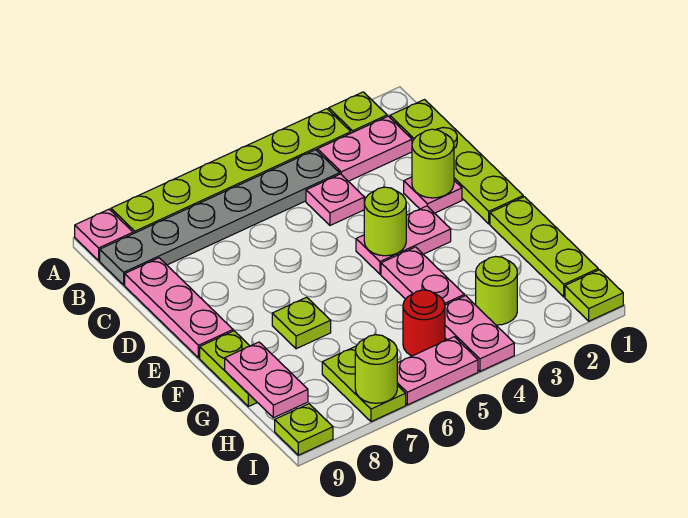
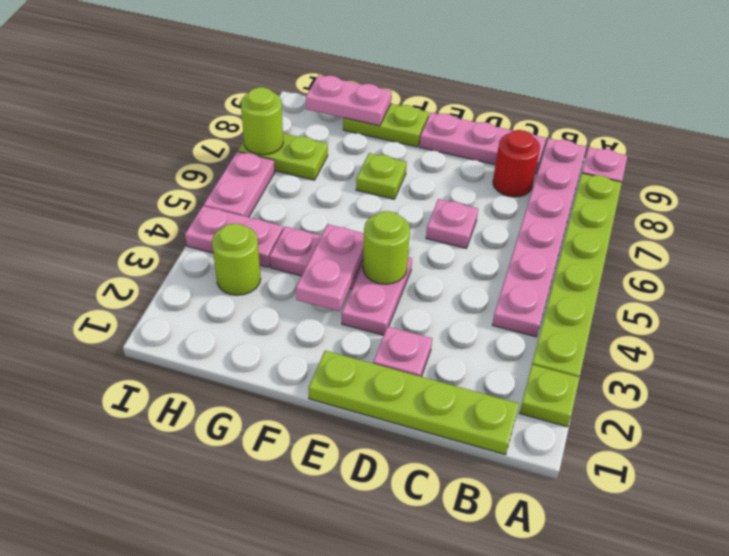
pink plate B2:B3 level 1 -> pink plate F3:F4 level 2
grey plate B4:B9 level 1 -> pink plate B4:B9 level 1
pink plate C4 level 1 -> pink plate D6 level 1
lime round brick D2 level 2 -> none
lime plate F1:H1 level 1 -> none
red round brick H5 level 1 -> red round brick C8 level 1
lime plate I1 level 1 -> none
lime plate I9 level 1 -> none

